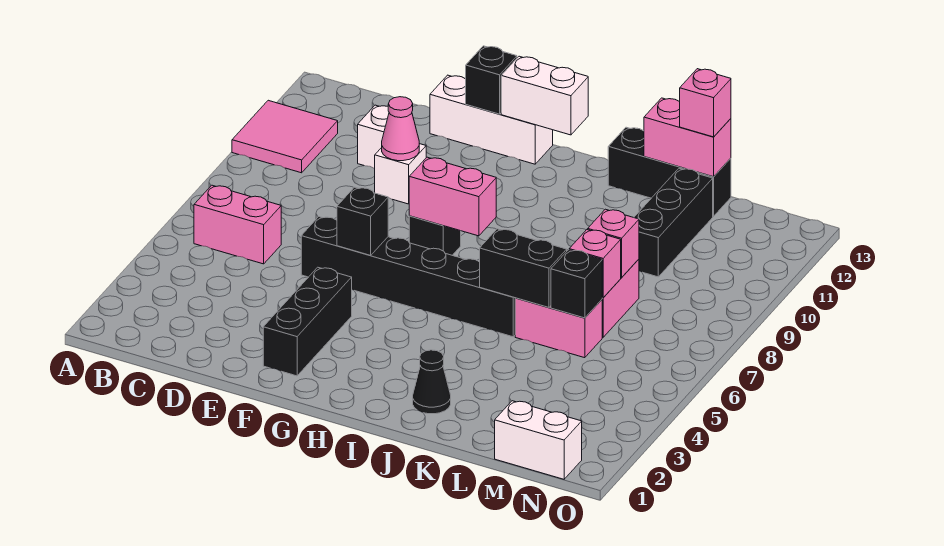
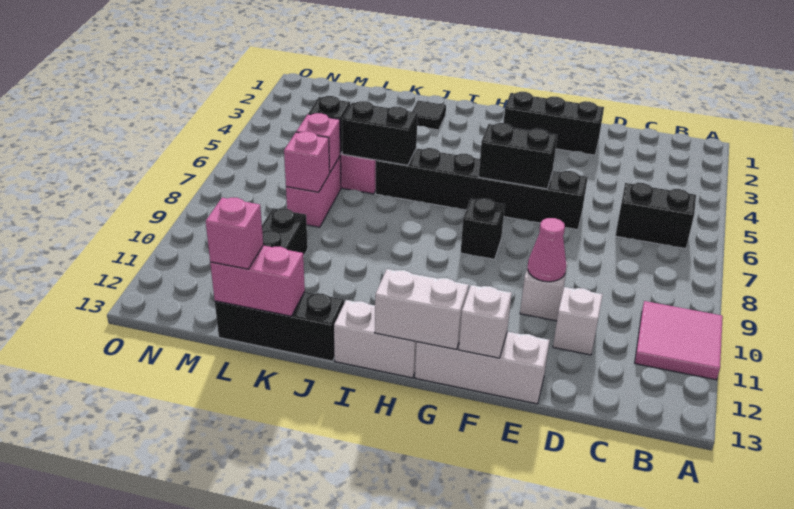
pink brick B6:C6 level 1 -> black brick B6:C6 level 1
black brick F2:F4 level 1 -> black brick E2:G2 level 1
black brick F6 level 2 -> black brick F6:G6 level 2
black brick F13 level 2 -> white brick F13 level 2
pink brick G8:H8 level 2 -> none
black cone J2 level 1 -> black tile J2 level 1
white brick M1:N1 level 1 -> white brick H13:I13 level 1

